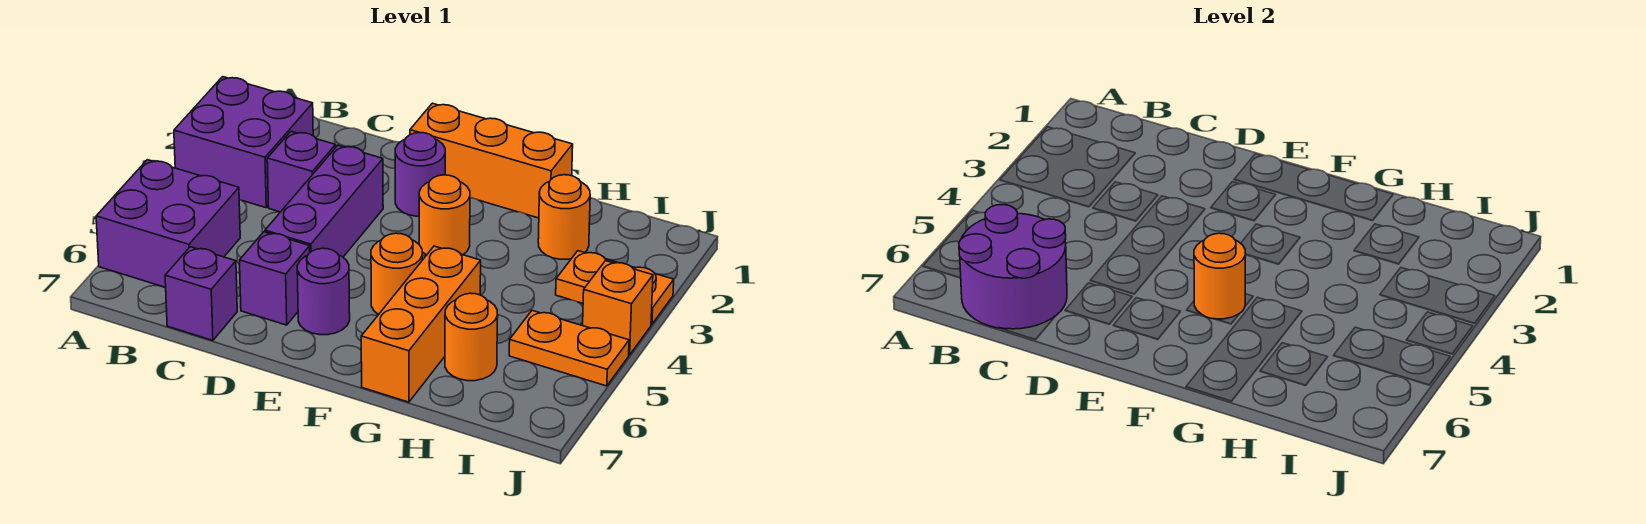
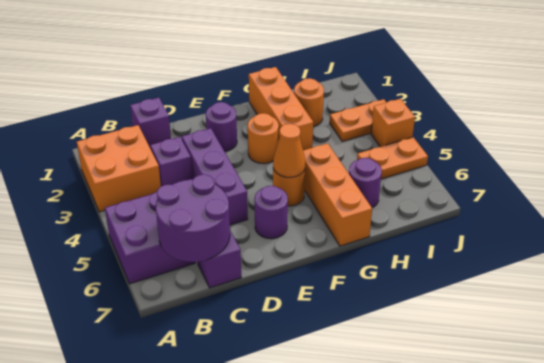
purple brick A2:B3 level 1 -> orange brick A2:B3 level 1
purple brick D6 level 1 -> purple brick C1 level 1
orange brick E1:G1 level 1 -> orange brick G1:G3 level 1
orange round brick F5 level 2 -> orange cone F5 level 2
orange round brick H6 level 1 -> purple round brick H6 level 1

